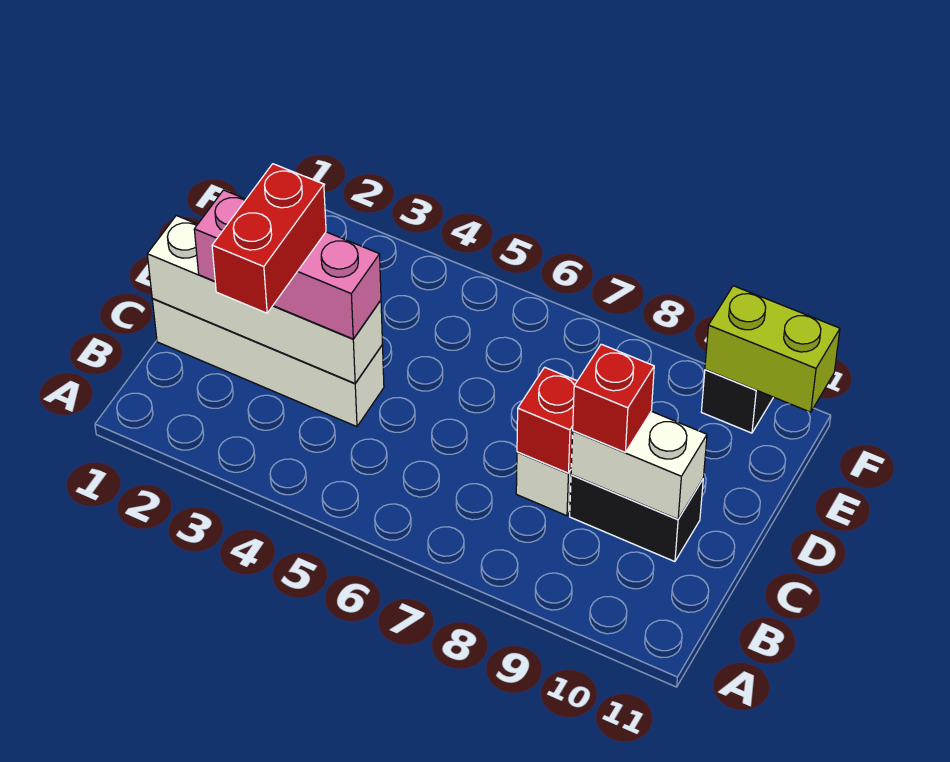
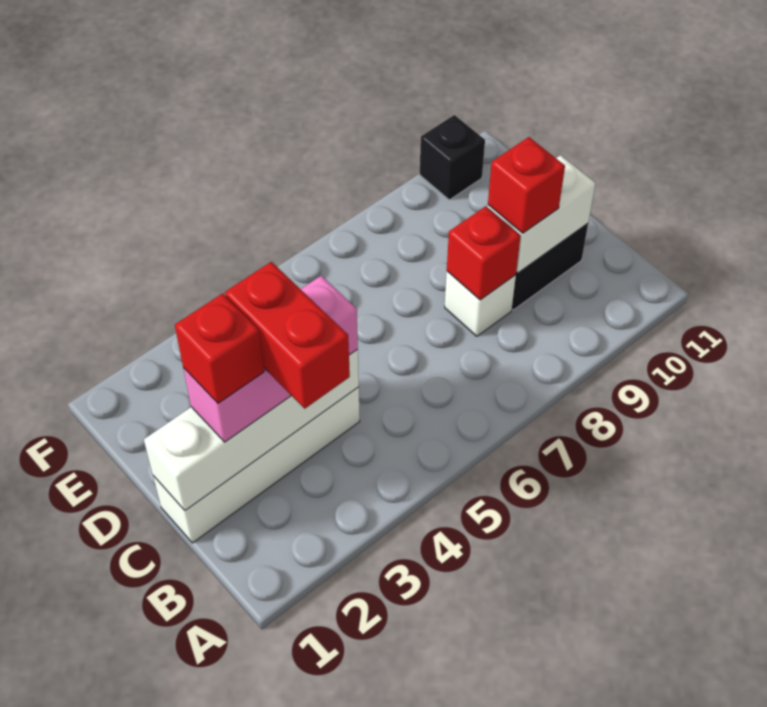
none -> red brick C2 level 4
lime brick F10:F11 level 2 -> none

